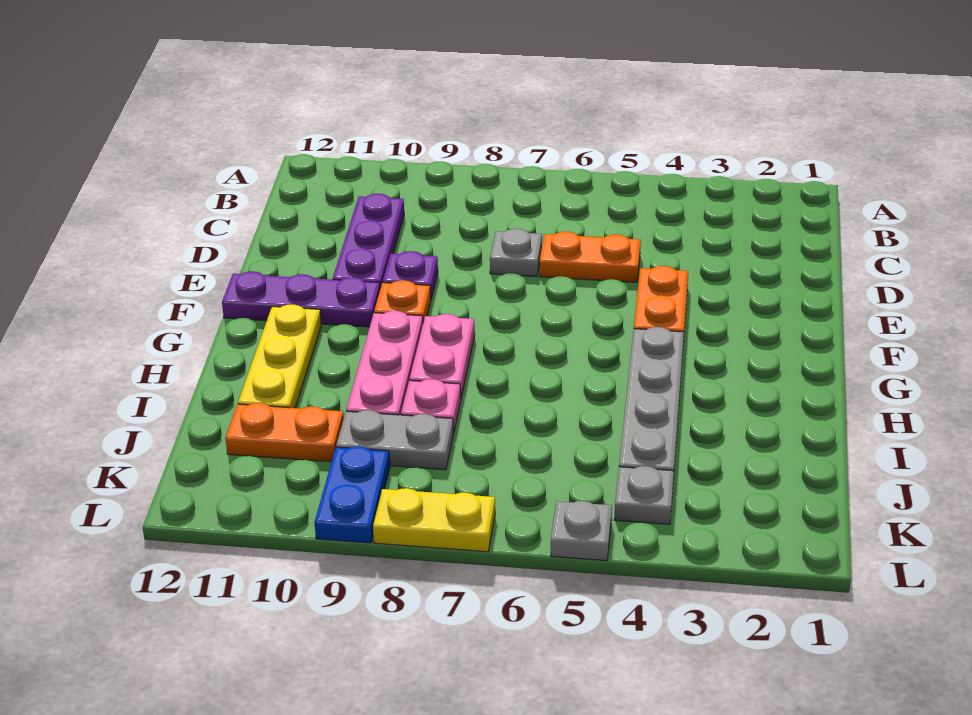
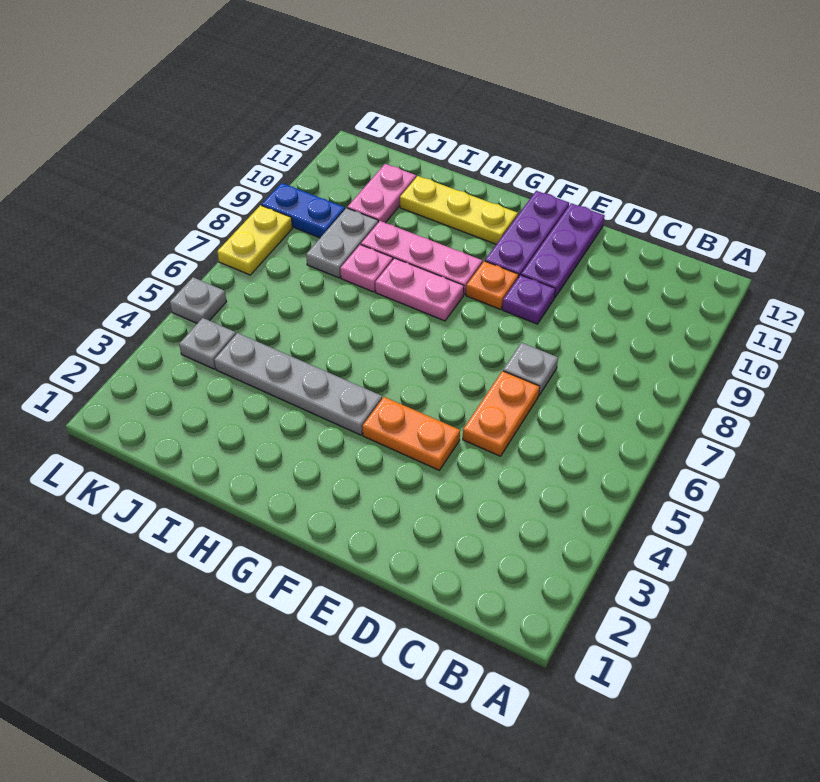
purple plate C10:E10 level 1 -> purple plate E10:E12 level 1
orange plate J10:J11 level 1 -> pink plate J10:J11 level 1

